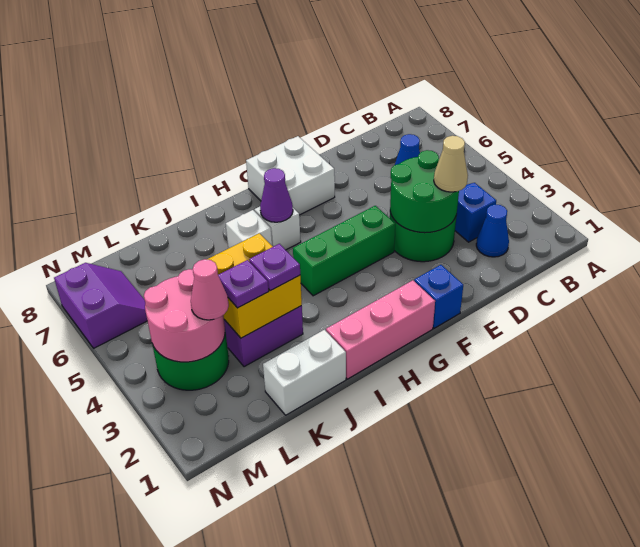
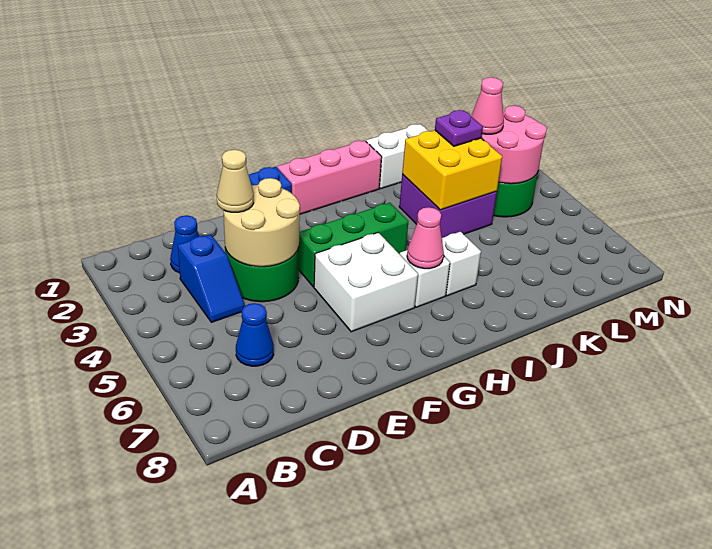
green round brick D3:E4 level 2 -> tan round brick D3:E4 level 2
white brick F7:G8 level 1 -> white brick F5:G6 level 1
purple cone H6 level 2 -> pink cone H6 level 2
purple plate J3 level 3 -> none
purple slope M6:N7 level 1 top N -> none

